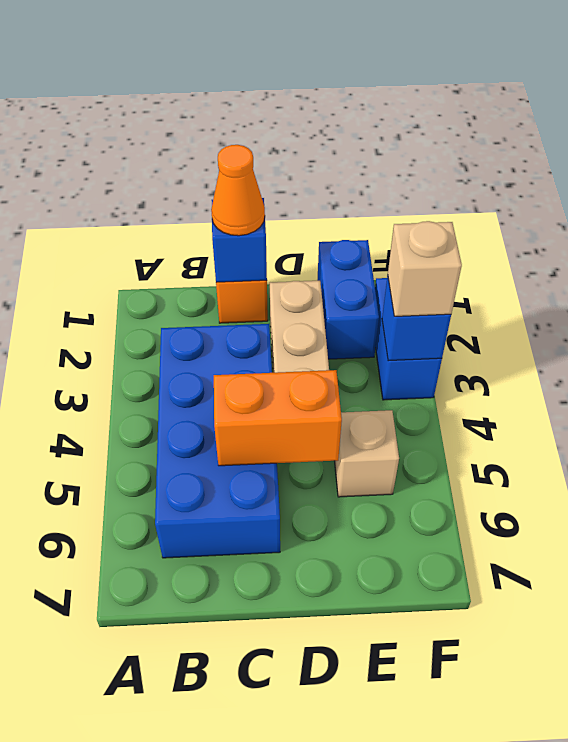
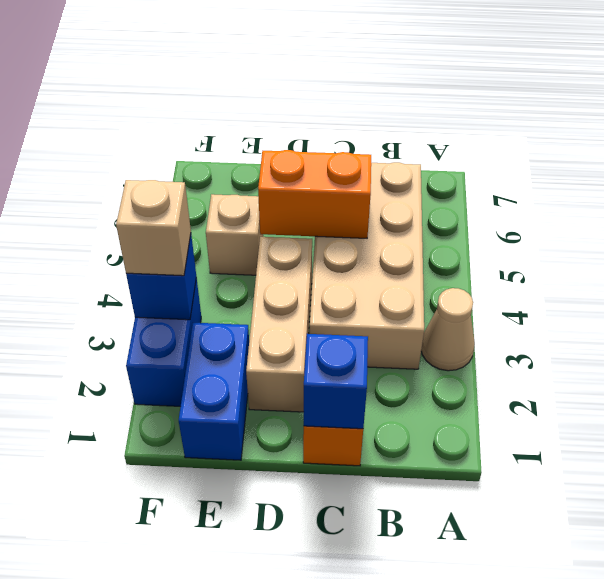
none -> tan cone A3 level 1
blue brick B3:C6 level 1 -> tan brick B3:C6 level 1
orange cone C1 level 3 -> none

